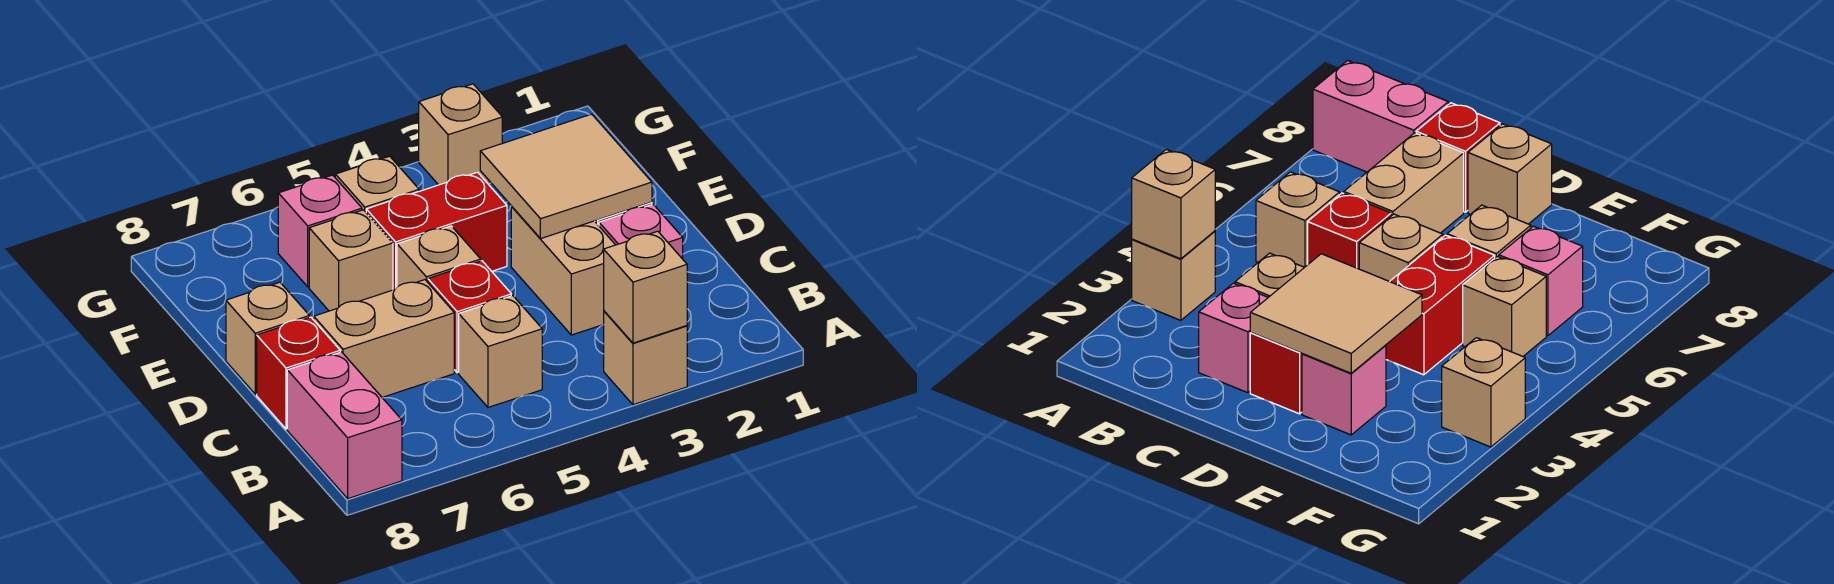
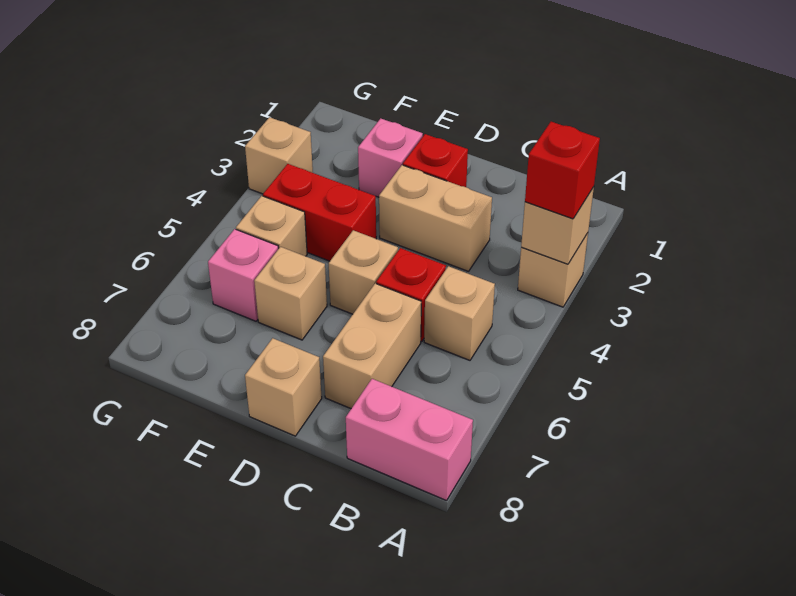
pink brick C2 level 1 -> none
red brick C8 level 1 -> red brick A3 level 3
tan tile D2:E3 level 2 -> none
red brick E4:E5 level 1 -> red brick E4:F4 level 1

